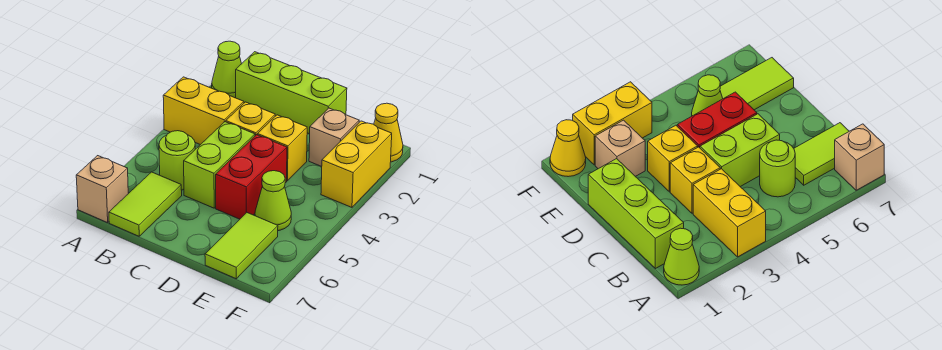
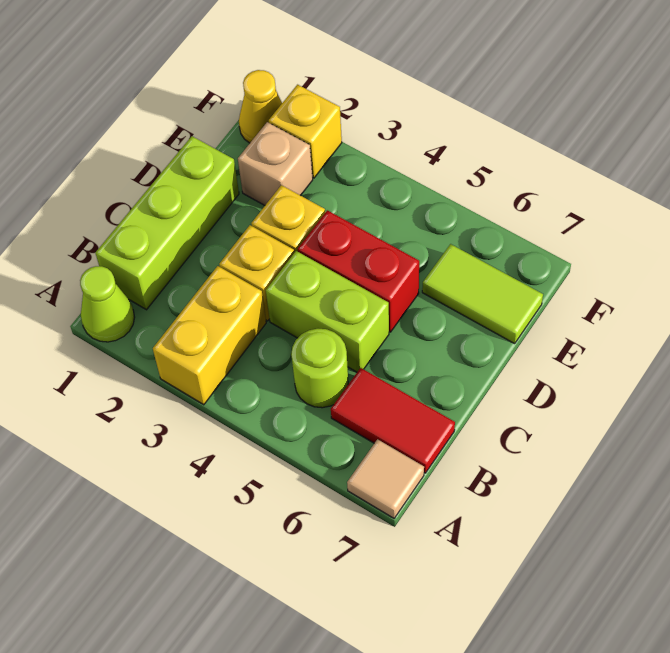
tan brick A7 level 1 -> tan tile A7 level 1
lime tile B6:B7 level 1 -> red tile B6:B7 level 1
lime cone E5 level 1 -> none
yellow brick F2:F3 level 1 -> yellow brick F2 level 1

